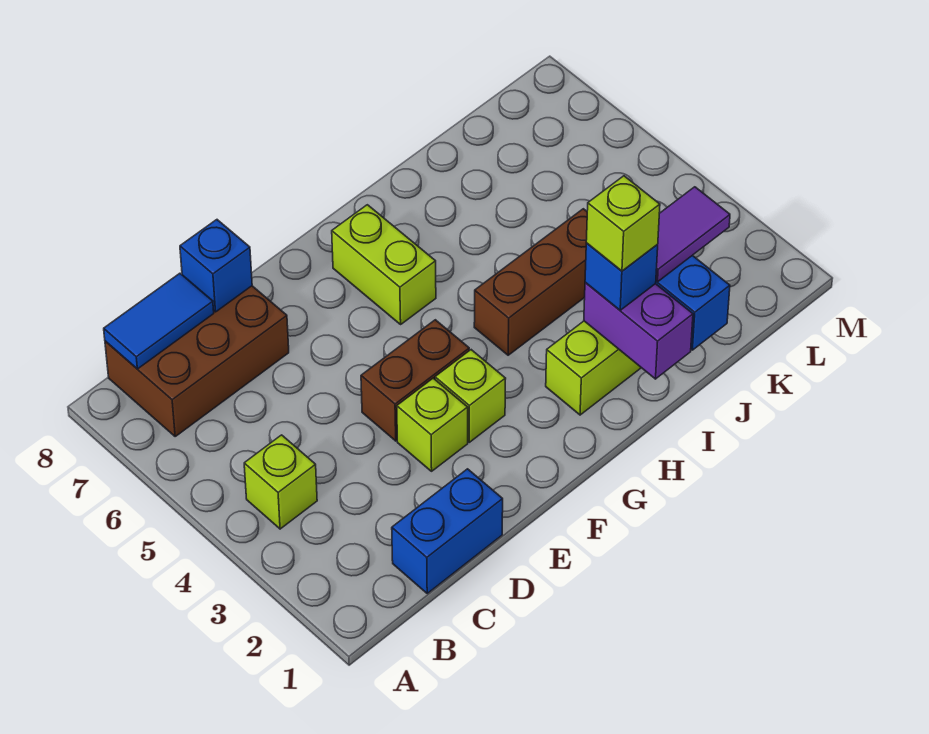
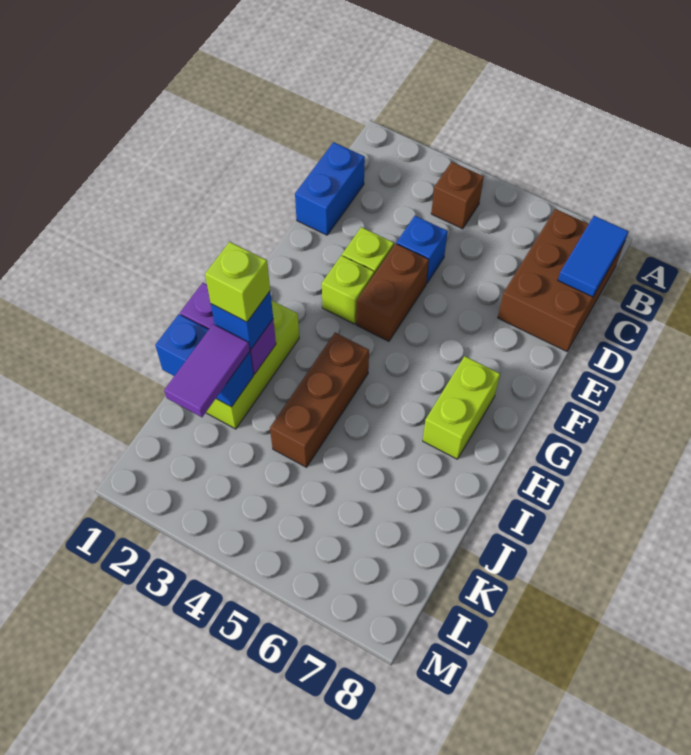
lime brick B4 level 1 -> brown brick B4 level 1
blue brick D8 level 2 -> blue brick D4 level 1
lime brick G6:G7 level 1 -> lime brick G7:H7 level 1

